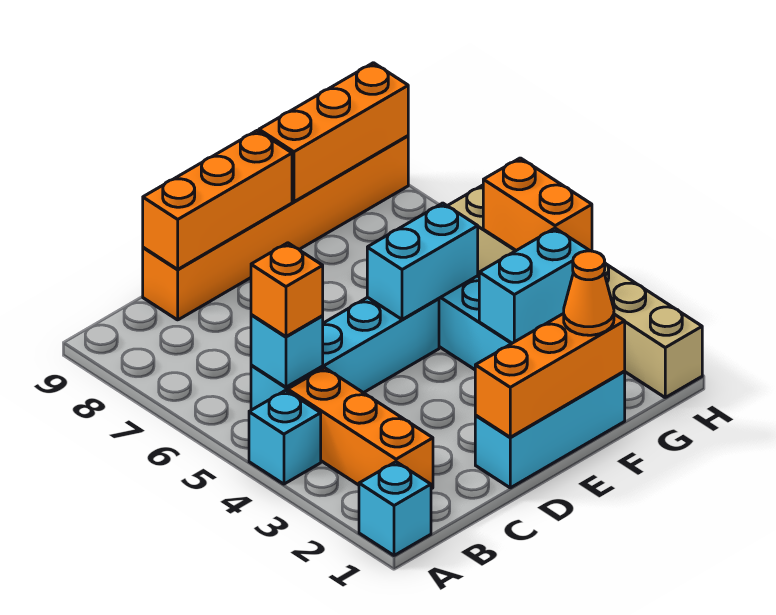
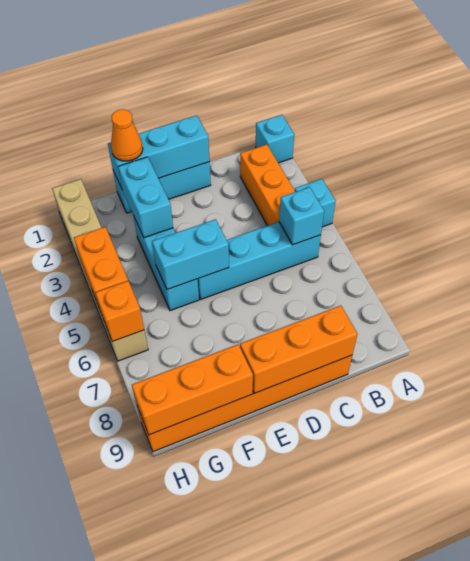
orange brick B5 level 3 -> orange brick H6 level 2
orange brick D1:F1 level 2 -> cyan brick D1:F1 level 2
cyan brick F3:G3 level 2 -> cyan brick F2:F3 level 2

